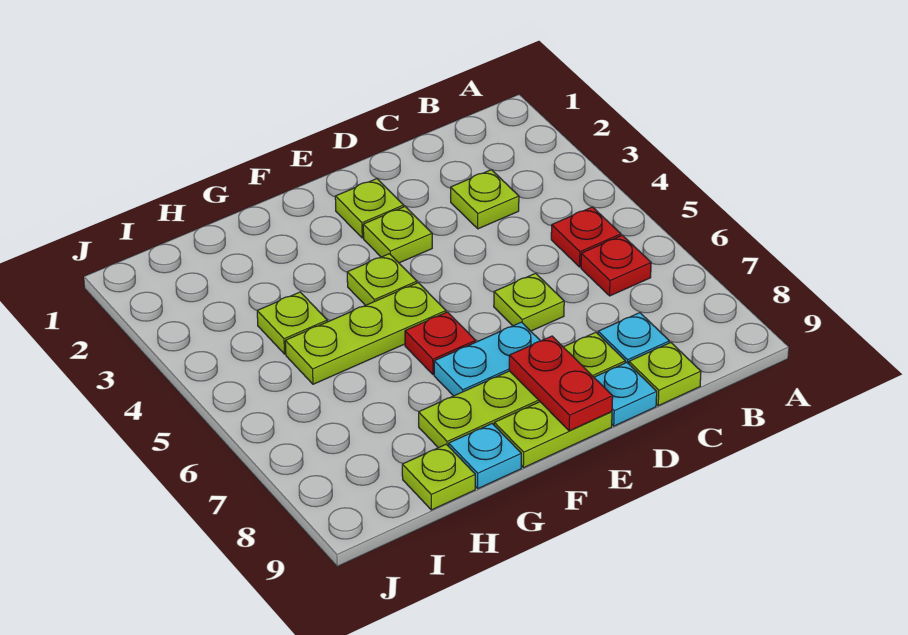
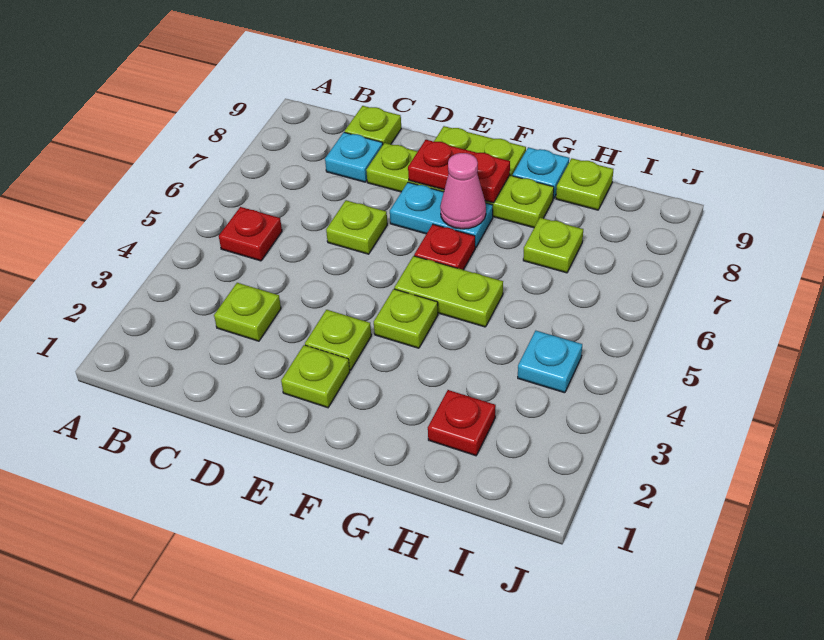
red plate B6 level 1 -> red plate H2 level 1
cyan plate D9 level 1 -> cyan plate I4 level 1
red plate E8:E9 level 2 -> red plate E8:F8 level 2
lime plate F5:H5 level 1 -> lime plate F5:G5 level 1
none -> pink cone F7 level 2
lime plate H4 level 1 -> lime plate H7 level 1

